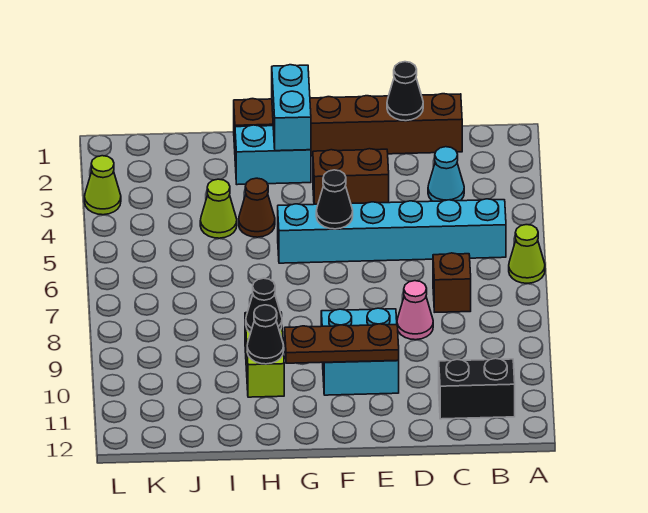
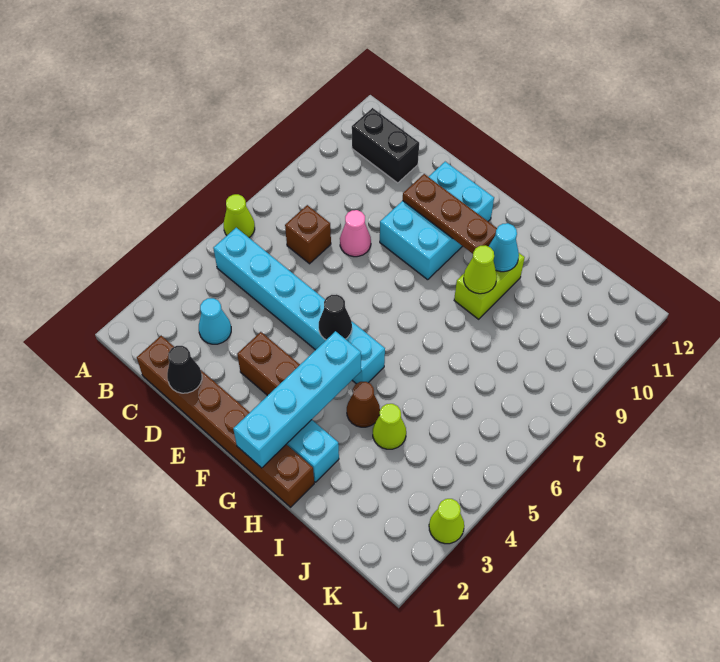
cyan brick E9:F10 level 1 -> cyan brick E9:F11 level 1
cyan brick G1:G2 level 2 -> cyan brick G1:G4 level 2
black cone H9 level 2 -> lime cone H9 level 2
black cone H10 level 2 -> cyan cone H10 level 2

